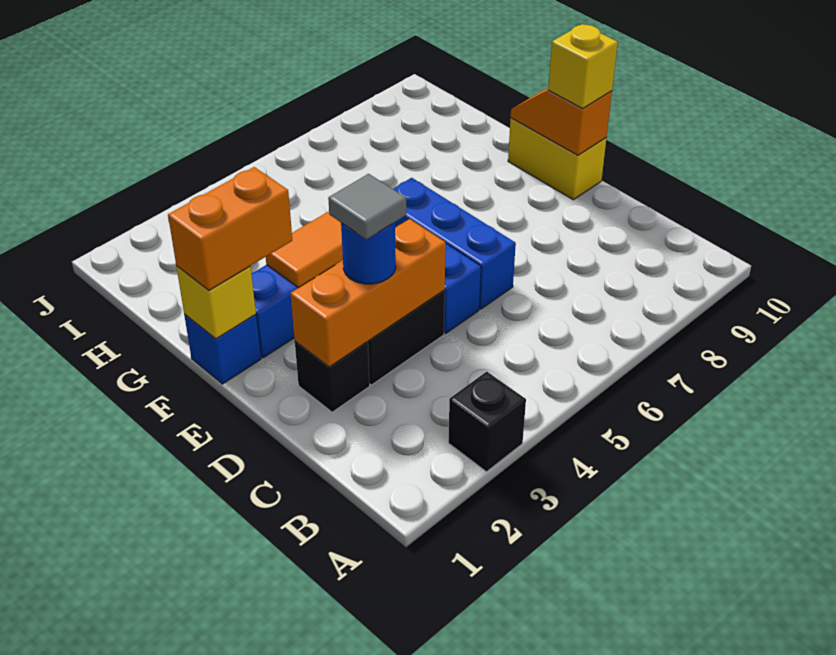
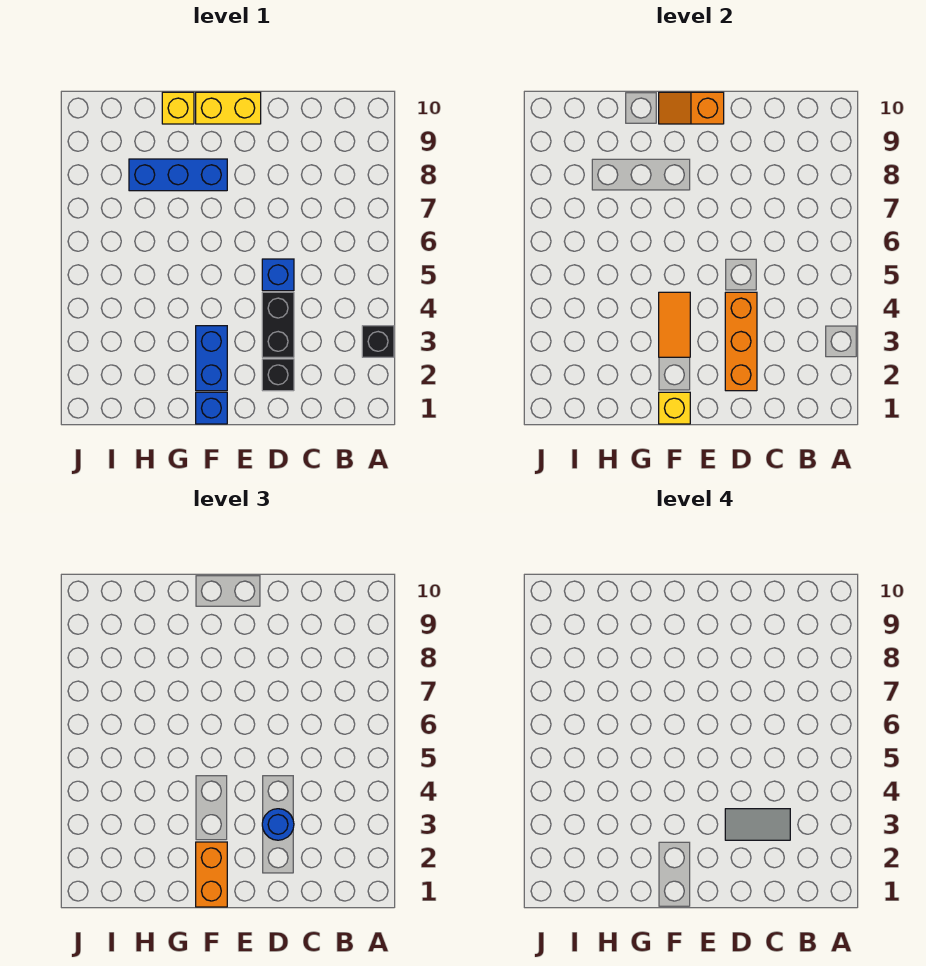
grey tile D3 level 4 -> grey tile C3:D3 level 4
blue brick D6:F6 level 1 -> blue brick F8:H8 level 1
yellow brick E10 level 3 -> yellow brick G10 level 1

